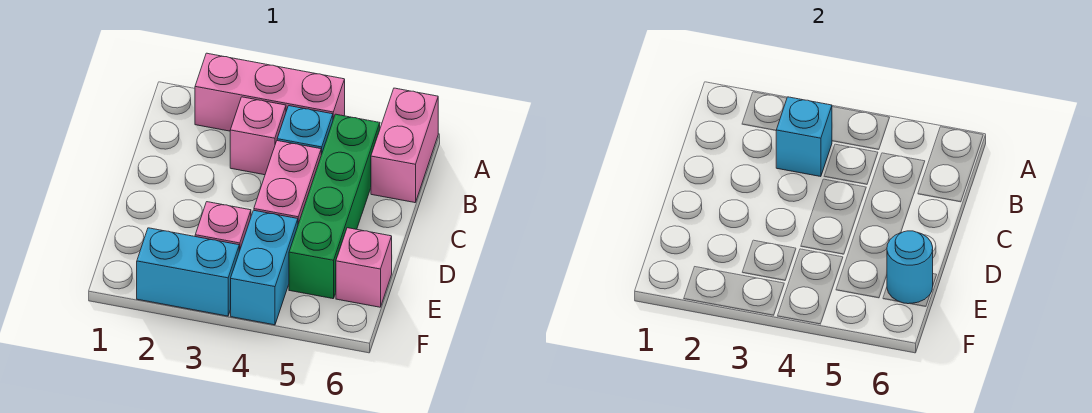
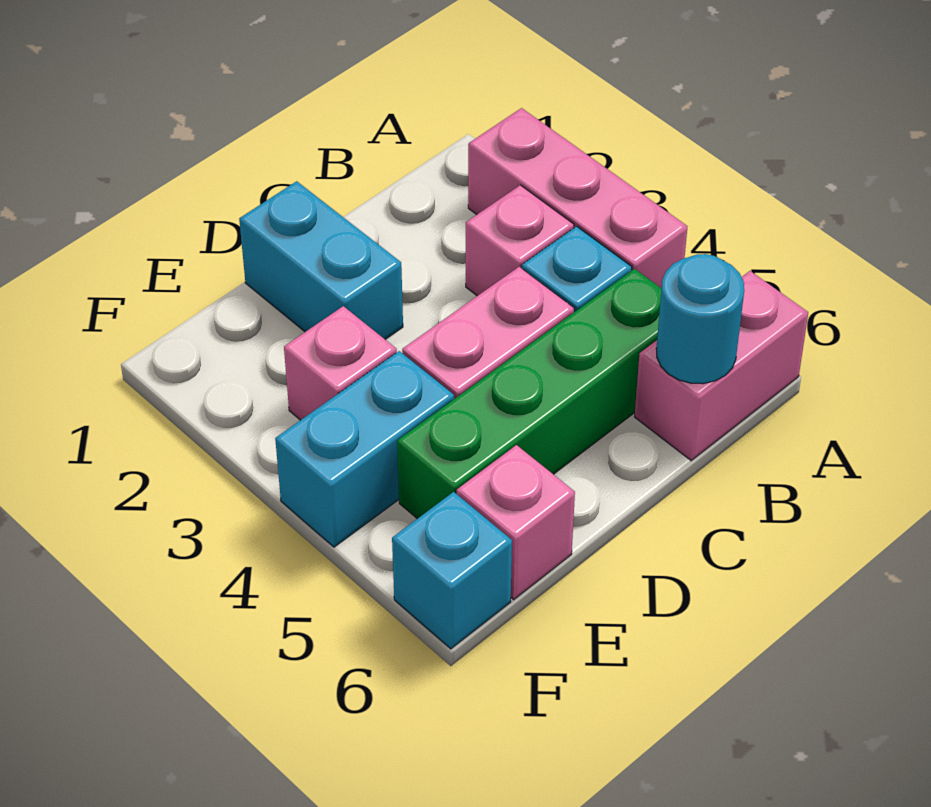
cyan brick B3 level 2 -> cyan brick F6 level 1
cyan round brick E6 level 2 -> cyan round brick B6 level 2
cyan brick F2:F3 level 1 -> cyan brick D1:D2 level 1

